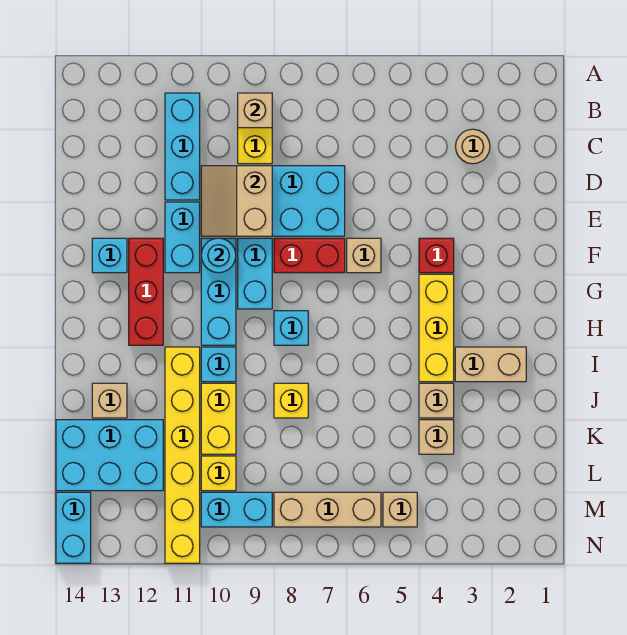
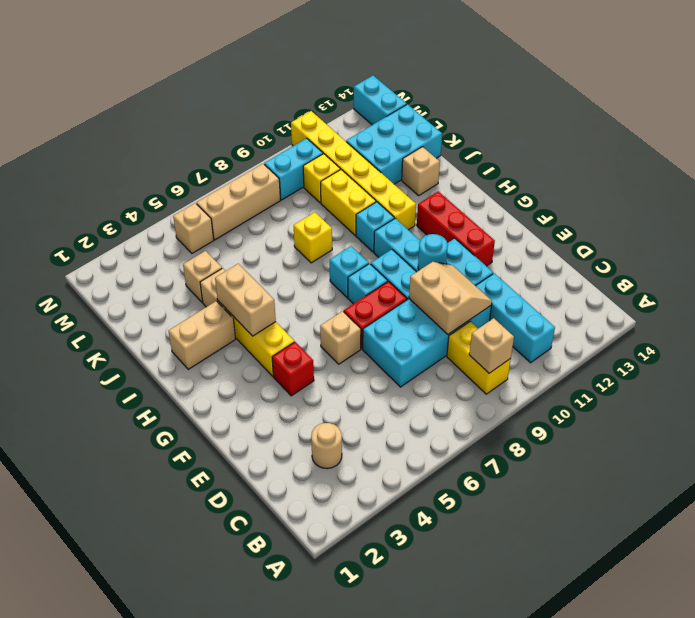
cyan brick F13 level 1 -> cyan brick G8 level 1
none -> tan brick H4:I4 level 2

